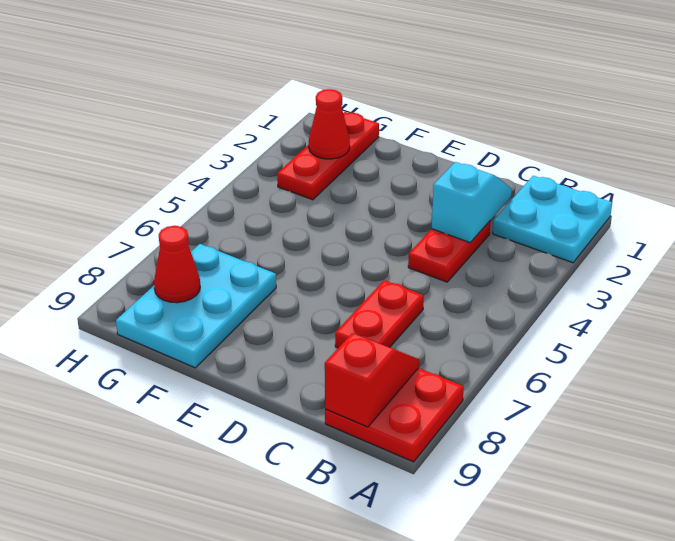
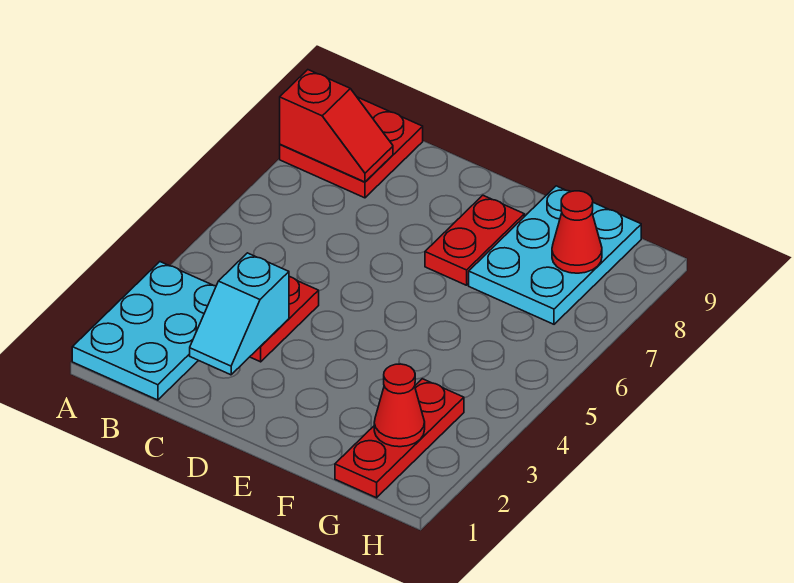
cyan plate A1:B2 level 1 -> cyan plate A1:B3 level 1
red slope B8:B9 level 2 top 9 -> red slope A8:B8 level 2 top A
red plate C6:C7 level 1 -> red plate E7:E8 level 1

